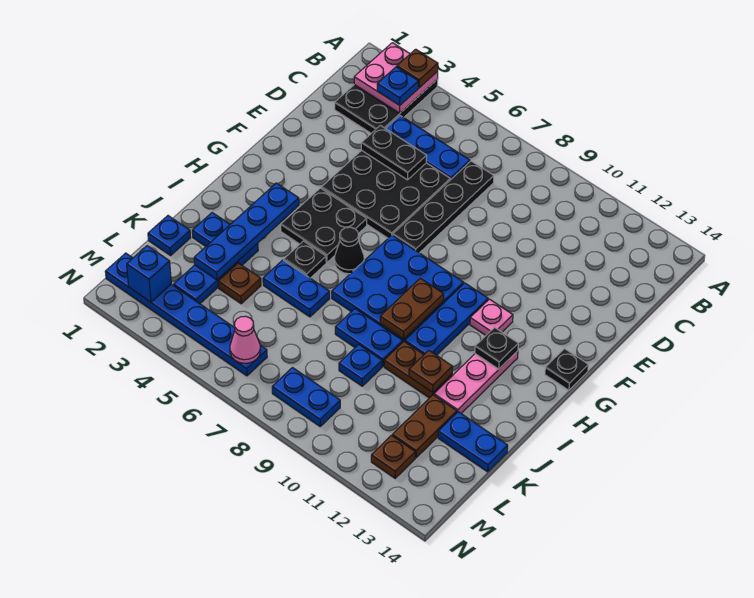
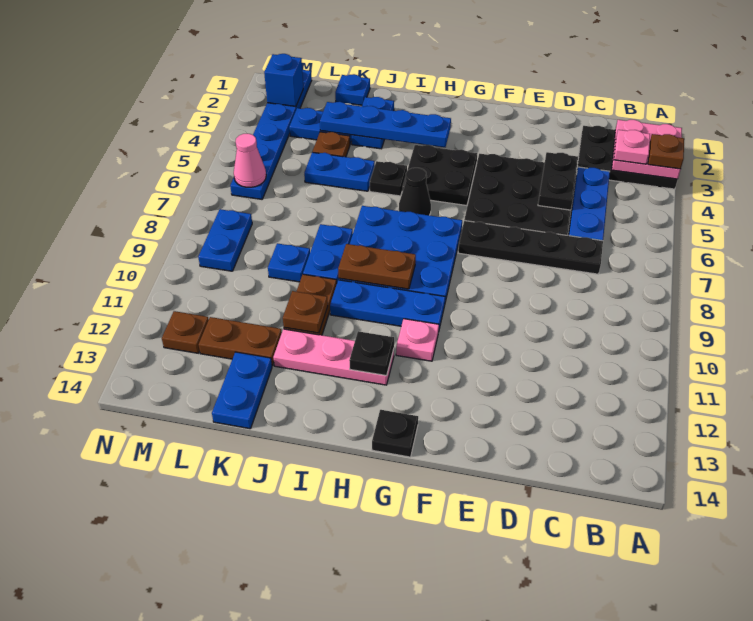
blue plate B3 level 3 -> pink plate B3 level 3
blue plate J5:J6 level 1 -> blue plate J5:K5 level 1

